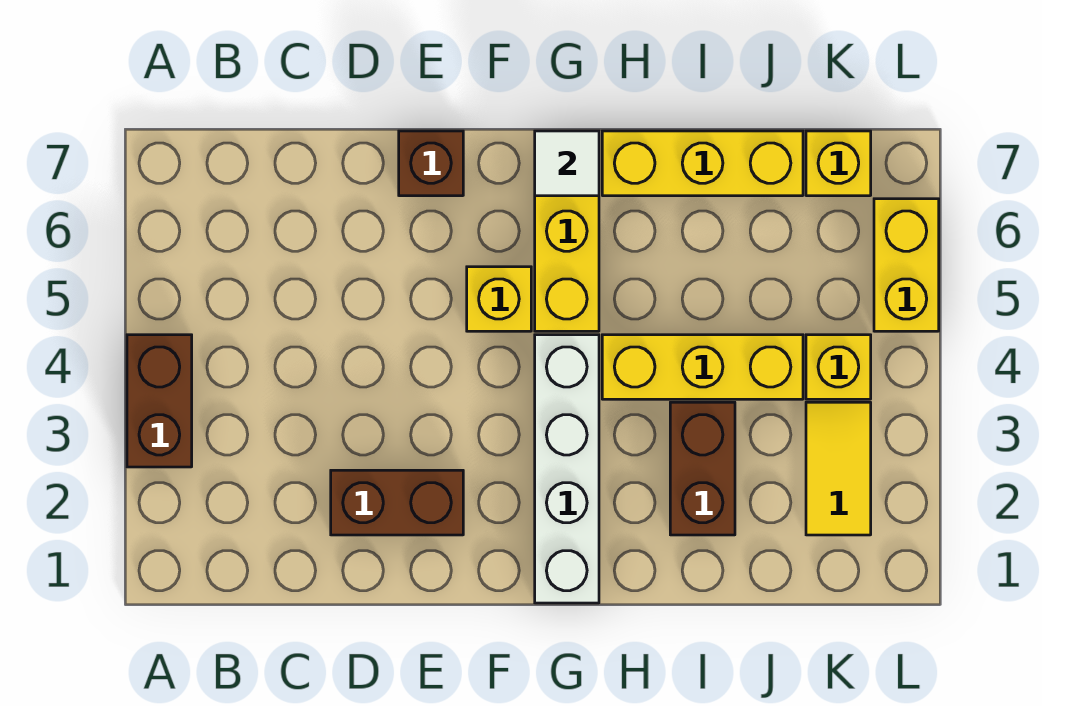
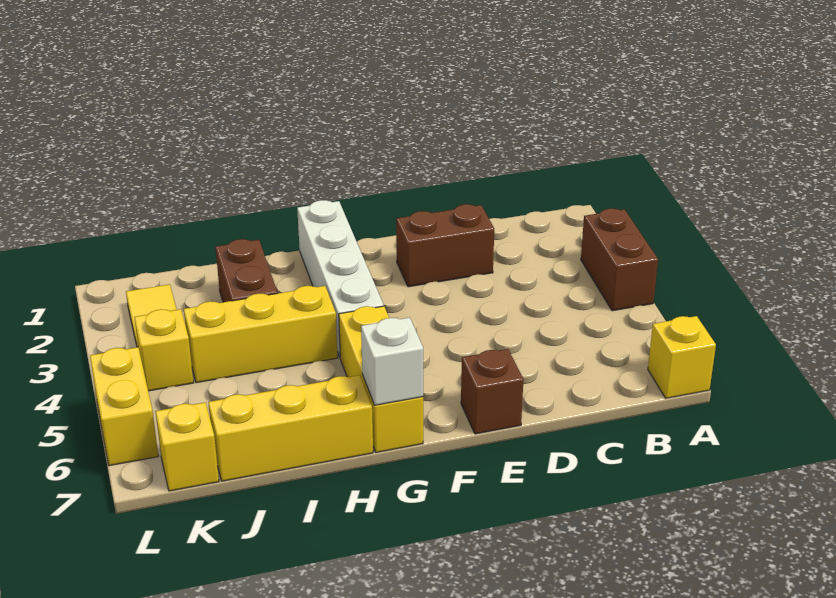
yellow brick F5 level 1 -> yellow brick A7 level 1
white tile G7 level 2 -> white brick G7 level 2

